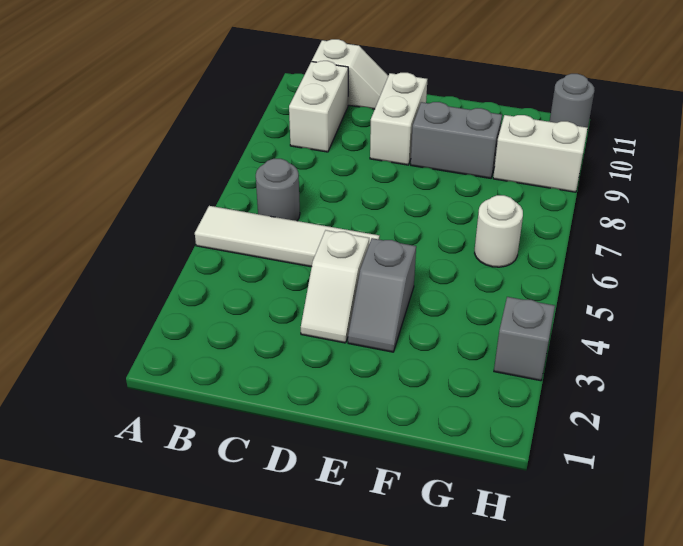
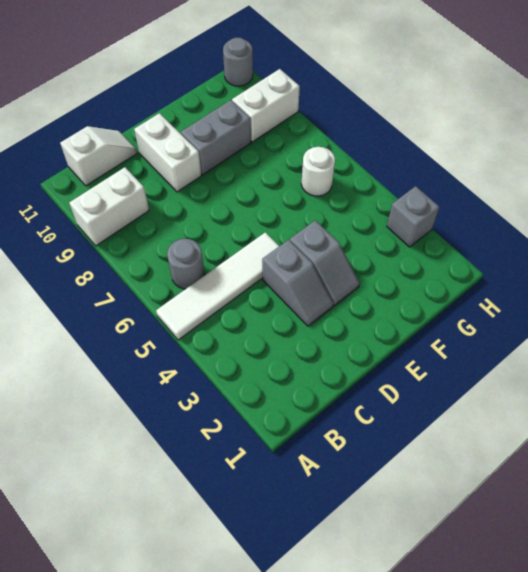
white brick B9:B10 level 1 -> white brick A9:B9 level 1
white slope D3:D4 level 1 top 4 -> grey slope D3:D4 level 1 top 4

